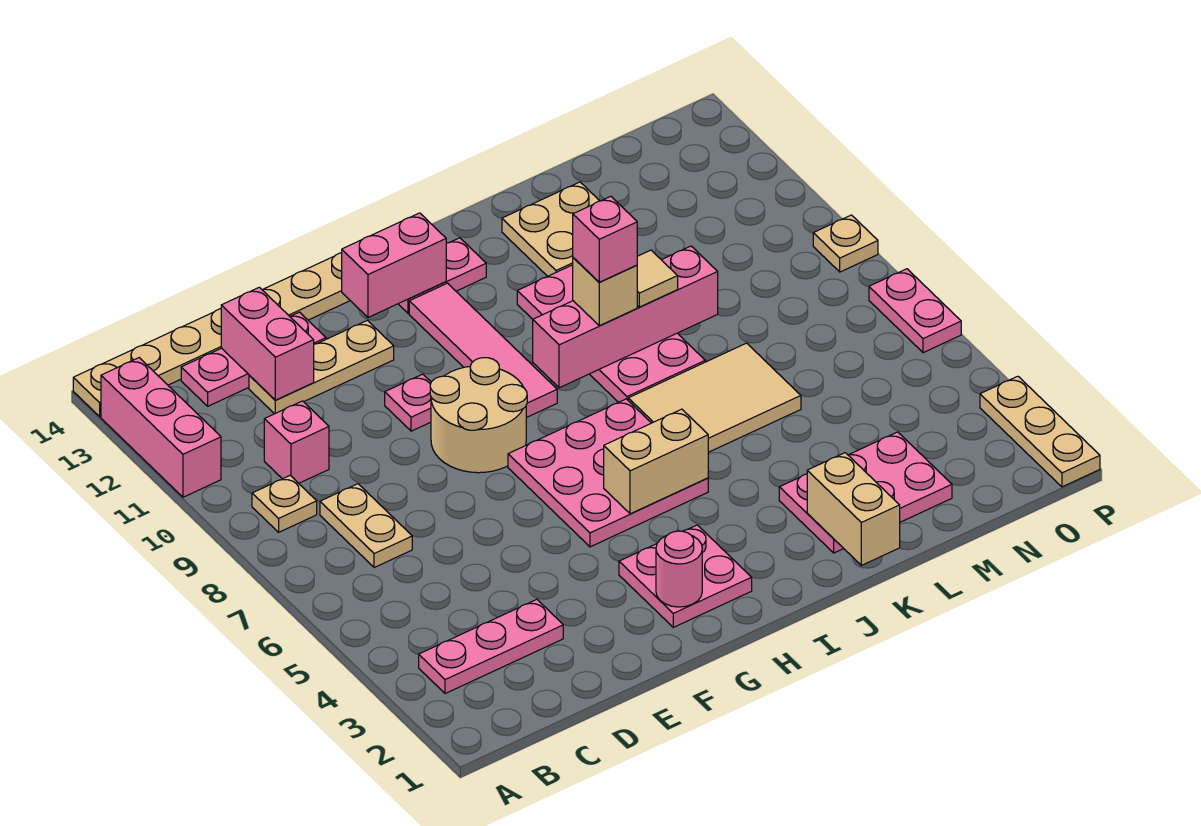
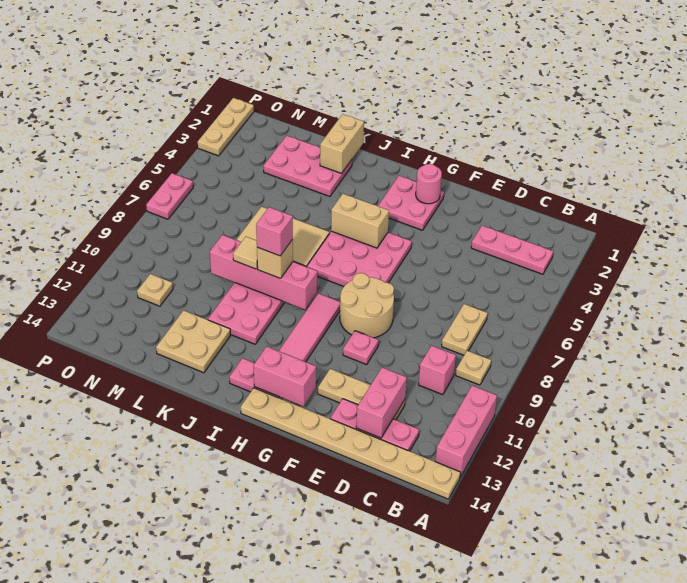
tan plate P9 level 1 -> tan plate N11 level 1

